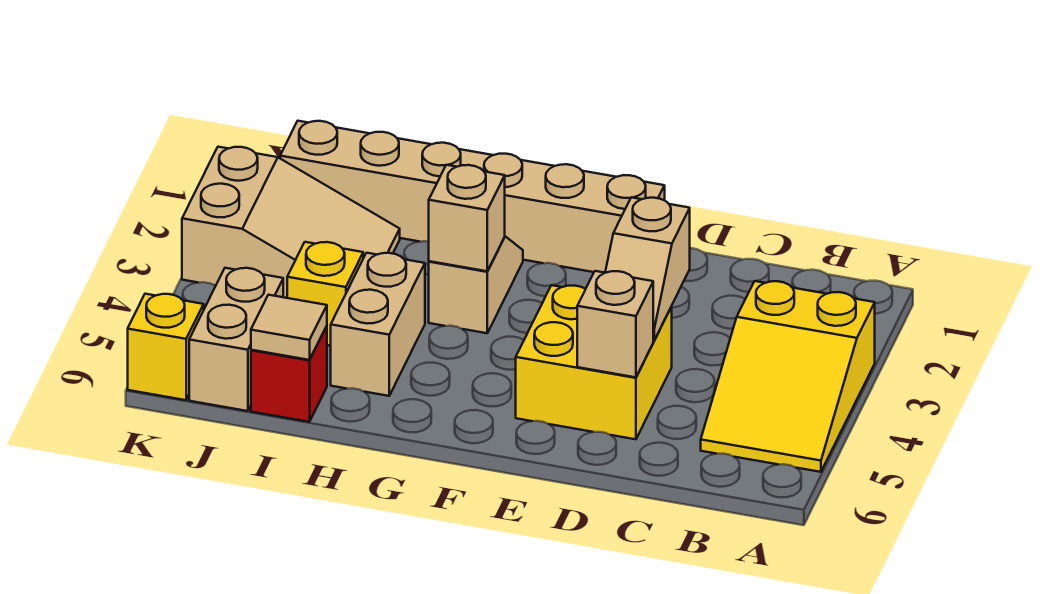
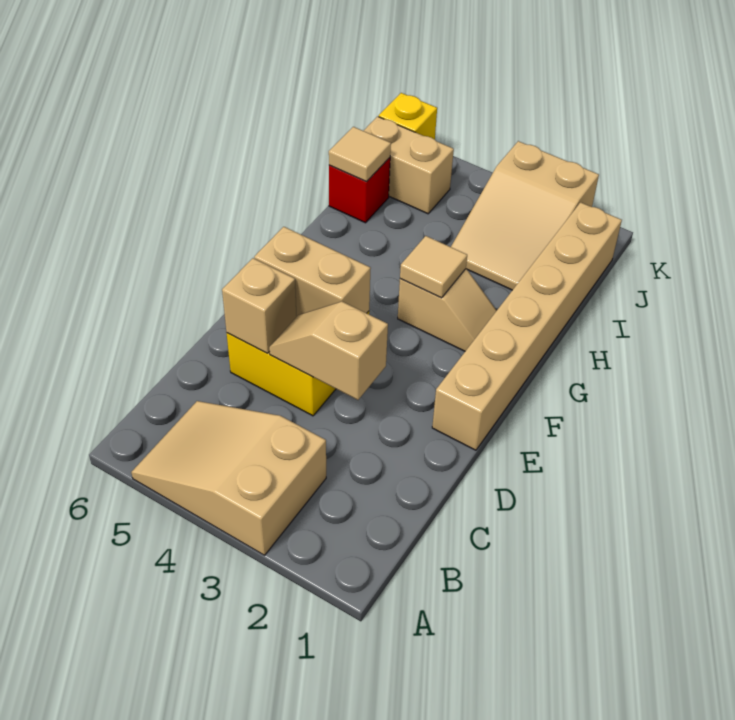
yellow slope A3:B5 level 1 top 3 -> tan slope A3:B5 level 1 top 3
tan brick G3 level 2 -> tan tile G3 level 2
tan brick H4:H5 level 1 -> tan brick E4:E5 level 2
yellow brick I4 level 1 -> none

